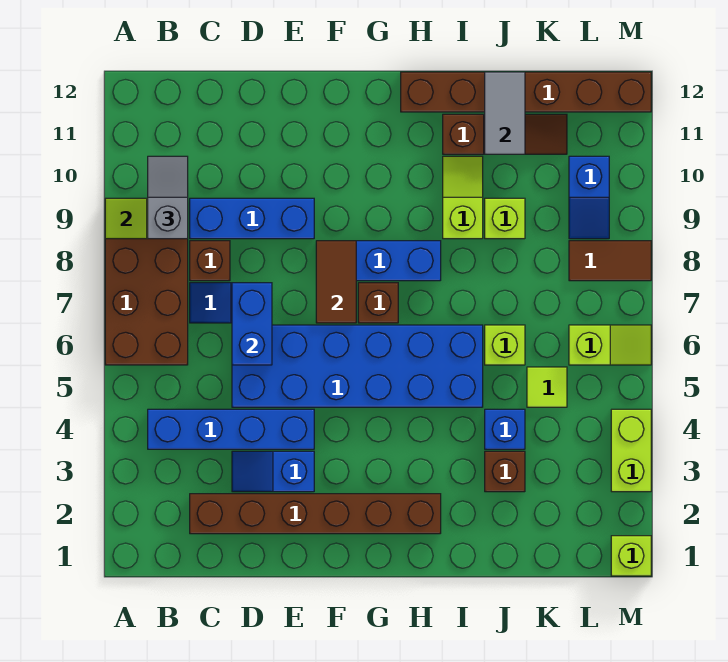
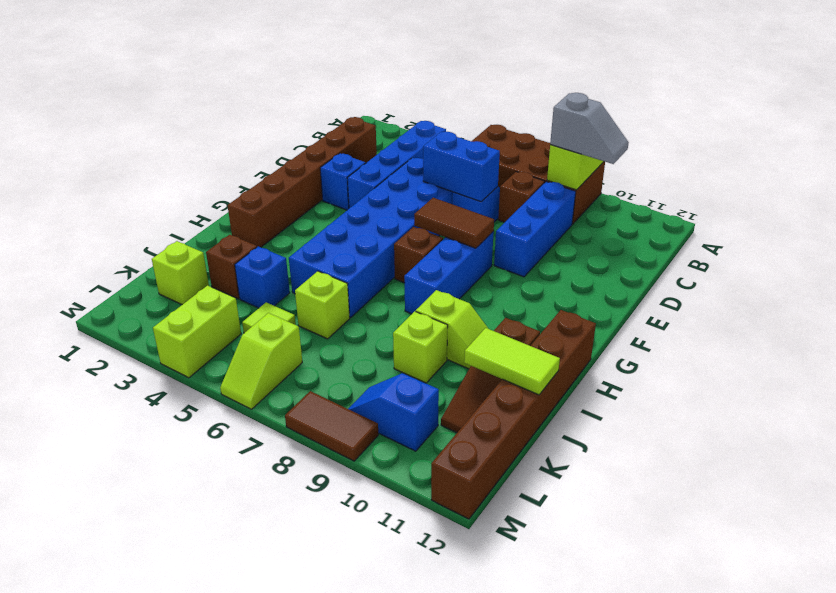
grey tile J11:J12 level 2 -> lime tile J11:J12 level 2
brown tile L8:M8 level 1 -> brown tile M8:M9 level 1
lime brick M1 level 1 -> lime brick K2 level 1
lime brick M3:M4 level 1 -> lime brick L4:M4 level 1

